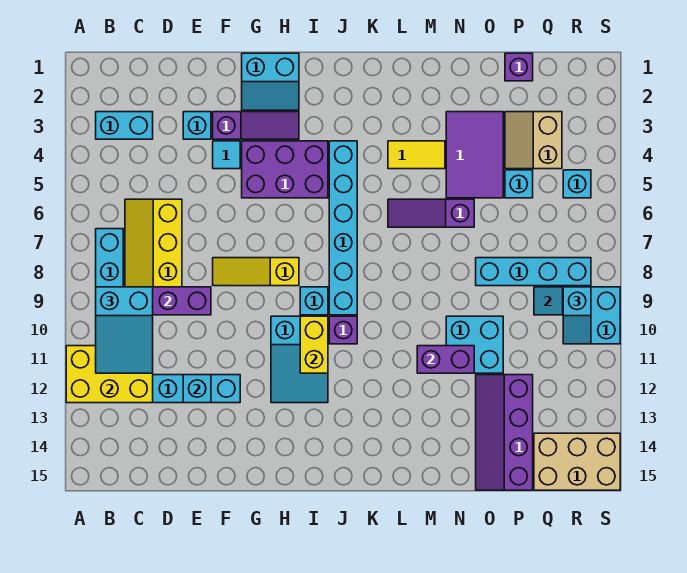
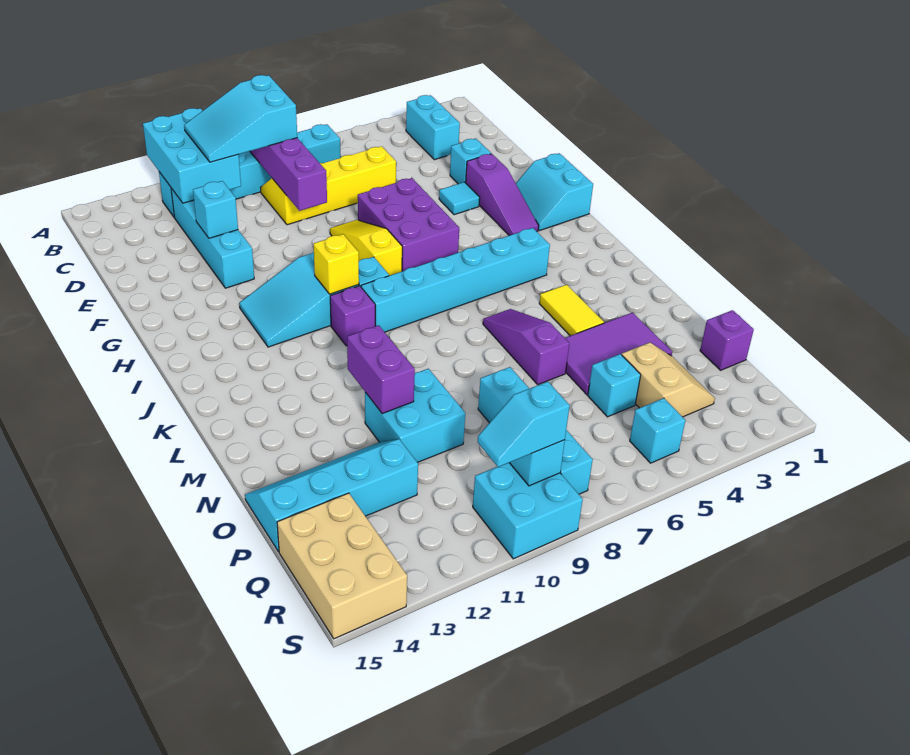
yellow brick A11:C12 level 2 -> cyan brick A11:C12 level 2
purple brick G4:I5 level 1 -> purple brick F6:H7 level 1
yellow brick I10:I11 level 2 -> yellow brick I10 level 2
purple slope O12:P15 level 1 top P -> cyan slope O12:P15 level 1 top P
tan slope P3:Q4 level 1 top Q -> tan slope P3:Q4 level 1 top 4

